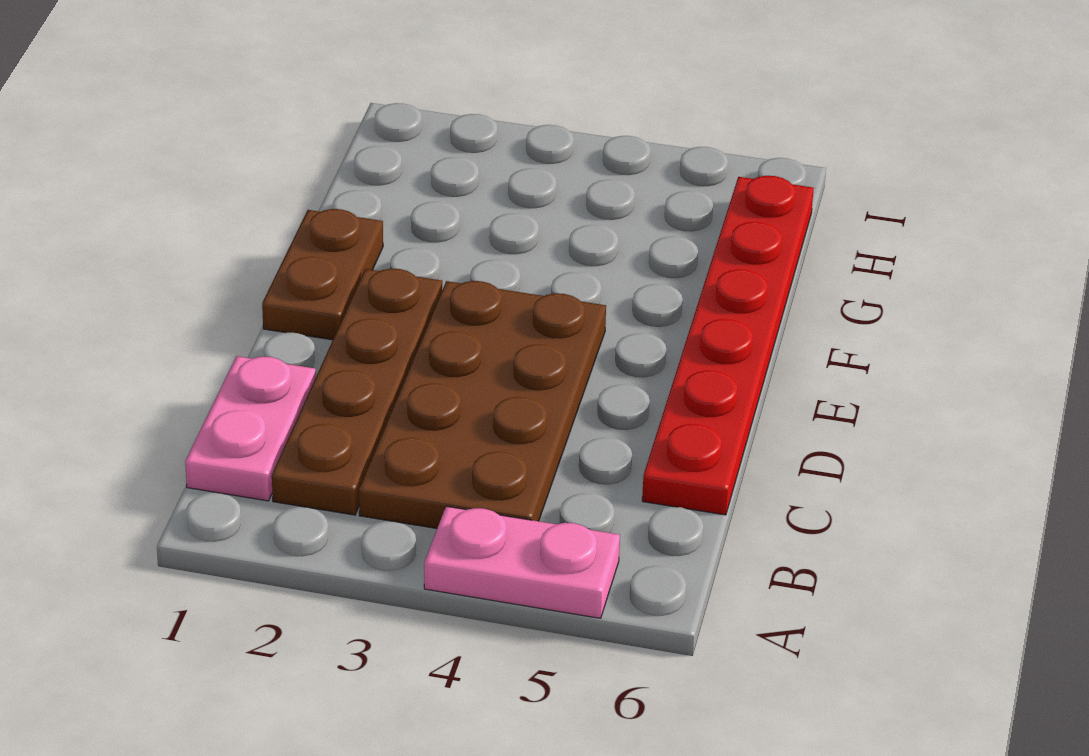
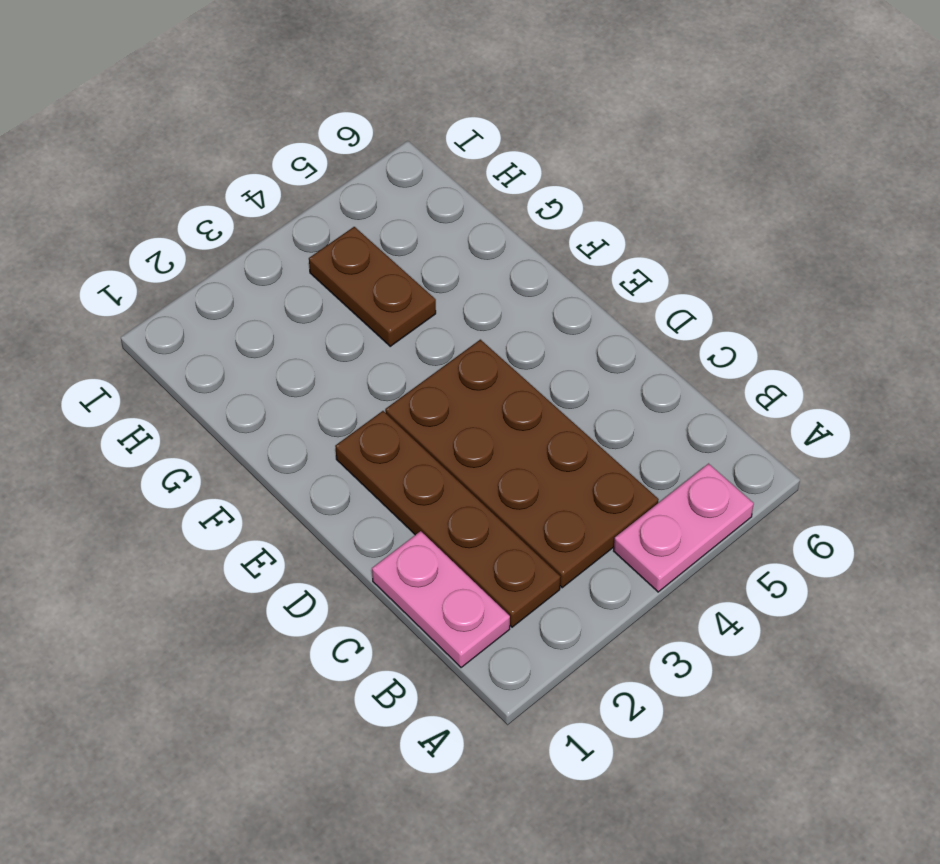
red plate C6:H6 level 1 -> none
brown plate E1:F1 level 1 -> brown plate G4:H4 level 1

